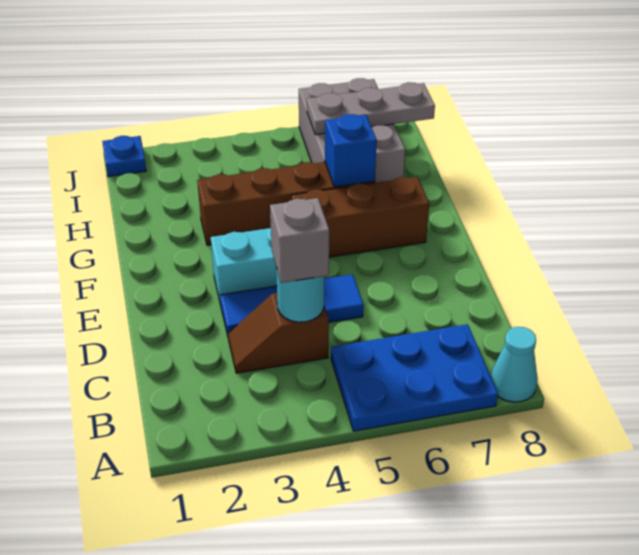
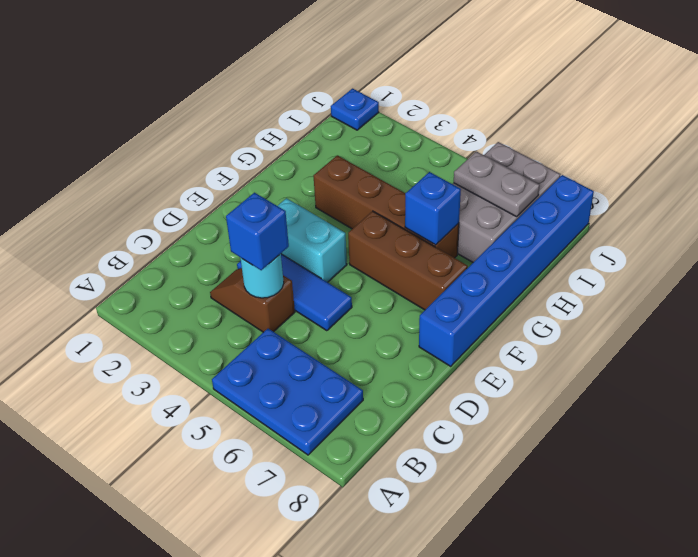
cyan cone A8 level 1 -> none
grey brick C4 level 3 -> blue brick C4 level 3
none -> blue brick E8:J8 level 1
grey plate I6:I8 level 2 -> grey plate I6:I7 level 2

